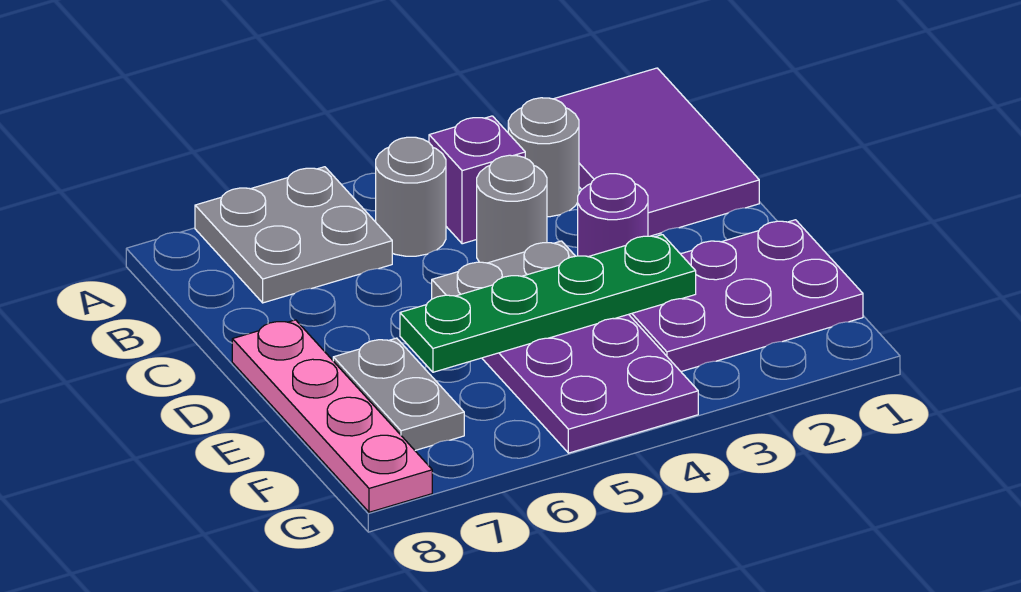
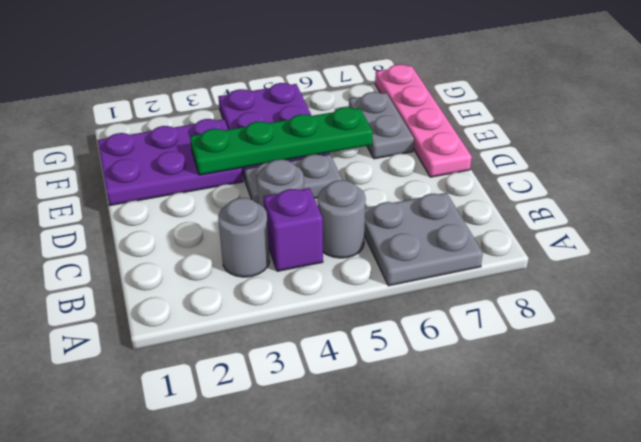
purple tile A1:C2 level 1 -> none
purple round brick D3 level 1 -> none

